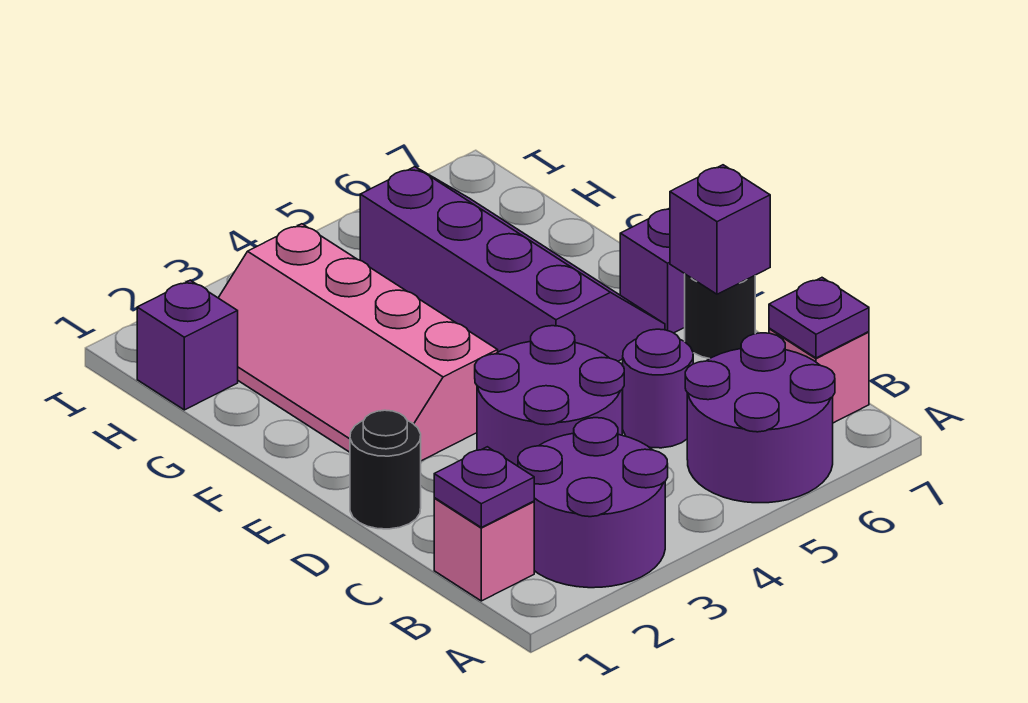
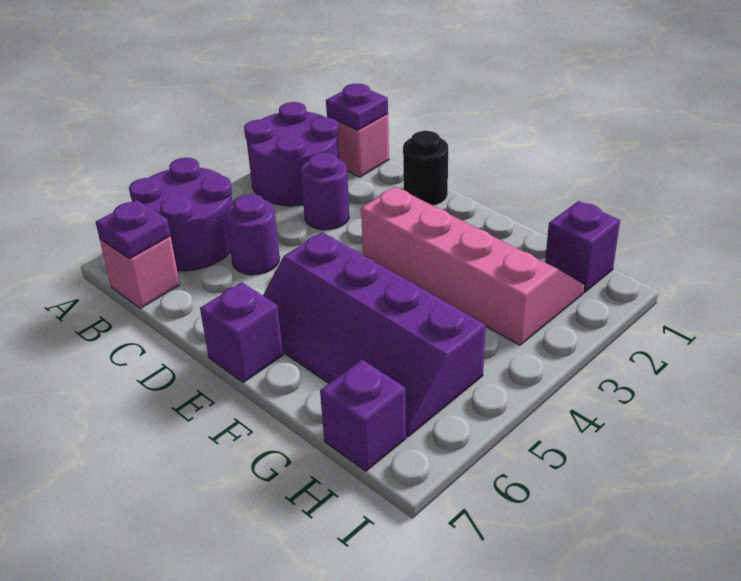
purple round brick C3:D4 level 1 -> purple round brick C3 level 1
black round brick D7 level 1 -> none
purple brick D7 level 2 -> purple brick H7 level 1

